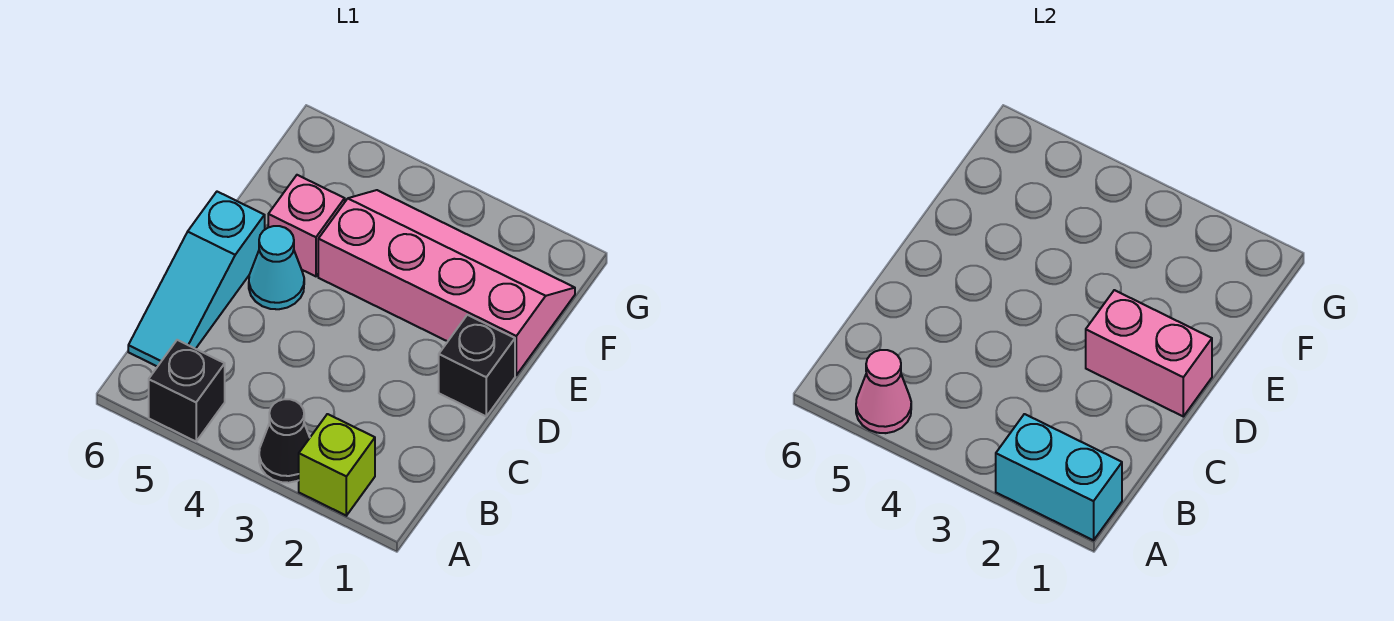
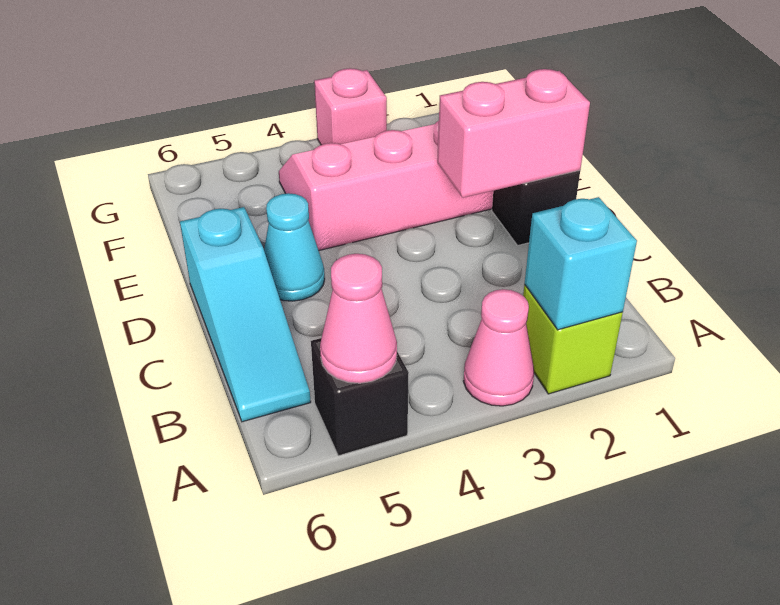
cyan brick A1:A2 level 2 -> cyan brick A2 level 2
black cone A3 level 1 -> pink cone A3 level 1
pink brick E5 level 1 -> pink brick G3 level 1

